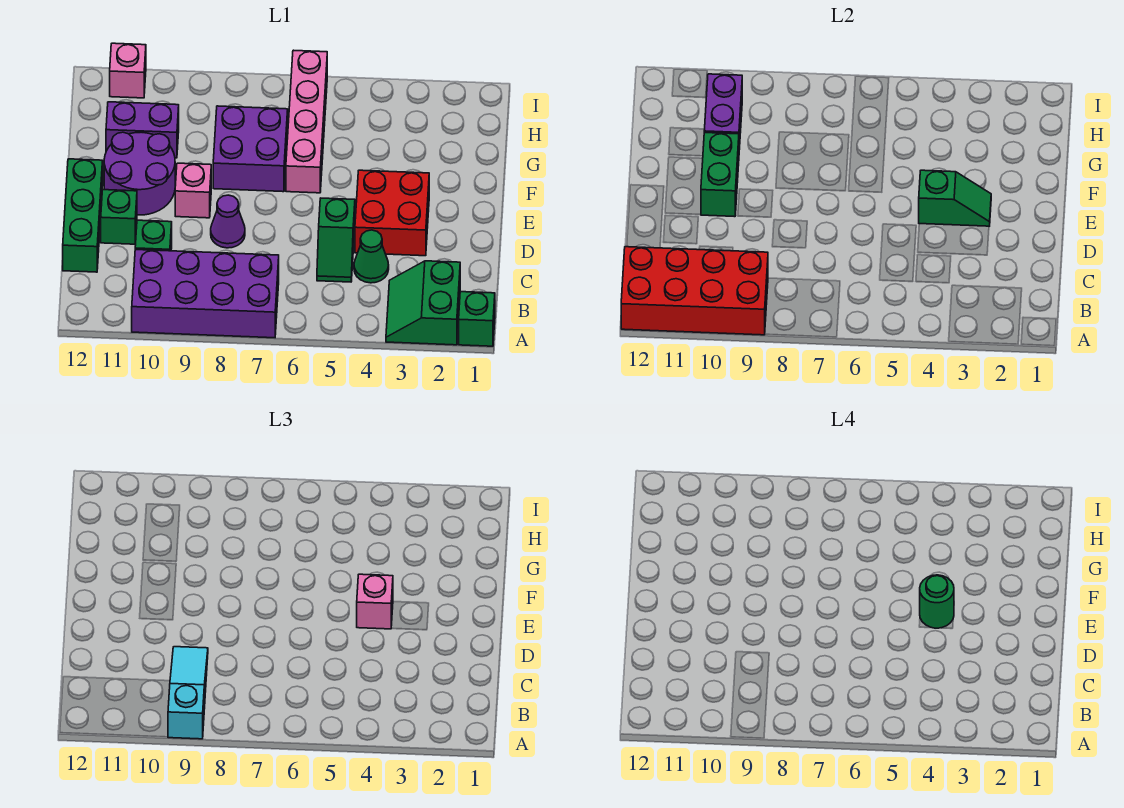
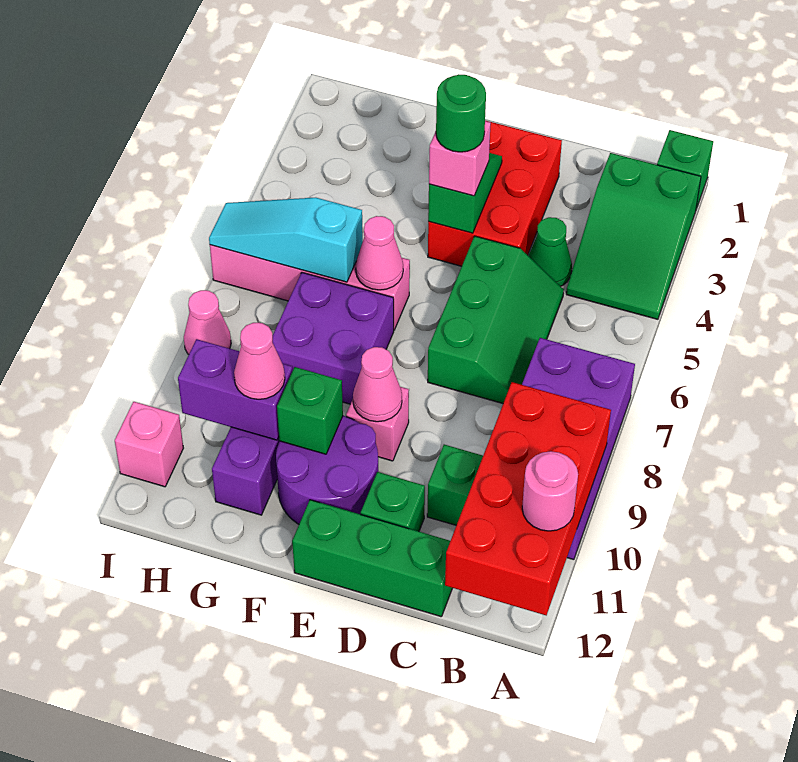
green slope A2:B3 level 1 top 2 -> green slope A2:B4 level 1 top 2
cyan slope A9:C9 level 3 top A -> cyan slope G6:I6 level 2 top G
none -> pink round brick A11 level 3
green slope C5:D5 level 1 top D -> green slope C5:D7 level 1 top D
red brick D3:E4 level 1 -> red brick D2:E4 level 1
purple cone D8 level 1 -> none
none -> pink cone E9 level 2
green brick E10:F10 level 2 -> green brick F10 level 2
none -> pink cone F6 level 2
none -> pink cone G10 level 3
none -> pink cone I8 level 1

